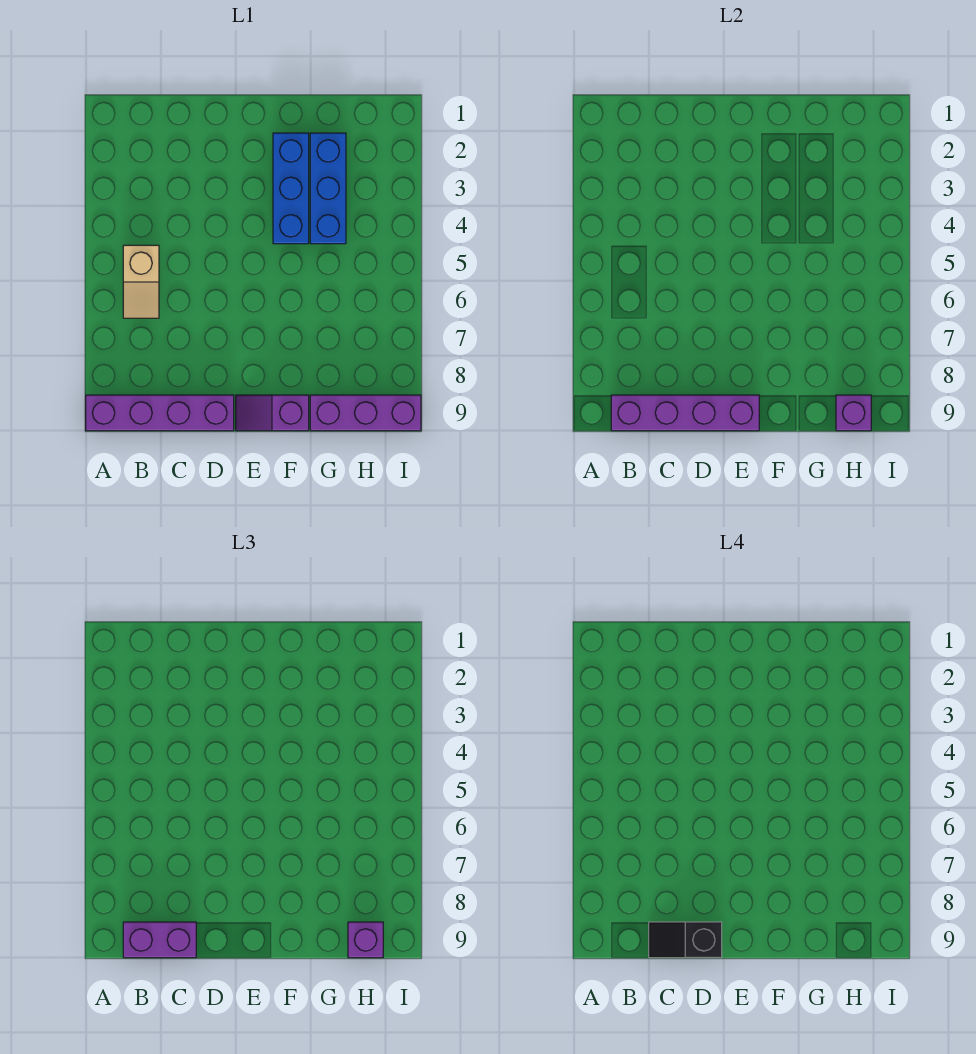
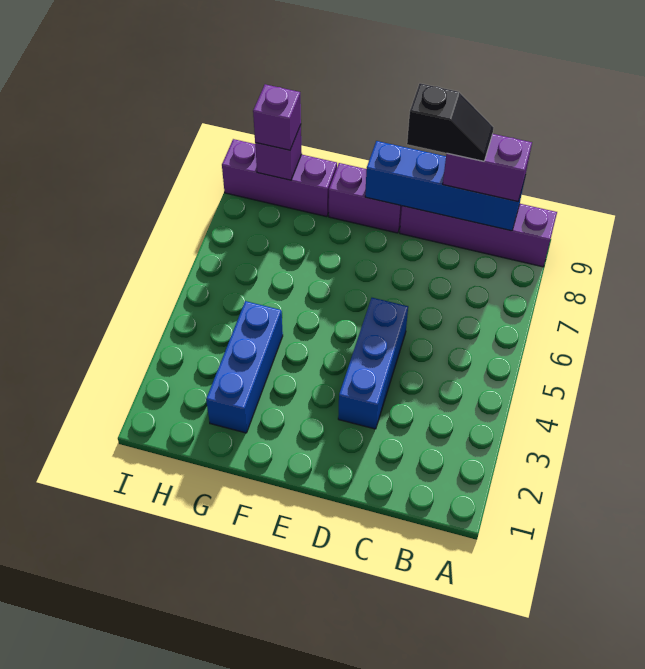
tan slope B5:B6 level 1 top 5 -> none
purple brick B9:E9 level 2 -> blue brick B9:E9 level 2
purple slope E9:F9 level 1 top F -> purple brick E9:F9 level 1
blue brick F2:F4 level 1 -> blue brick D3:D5 level 1

